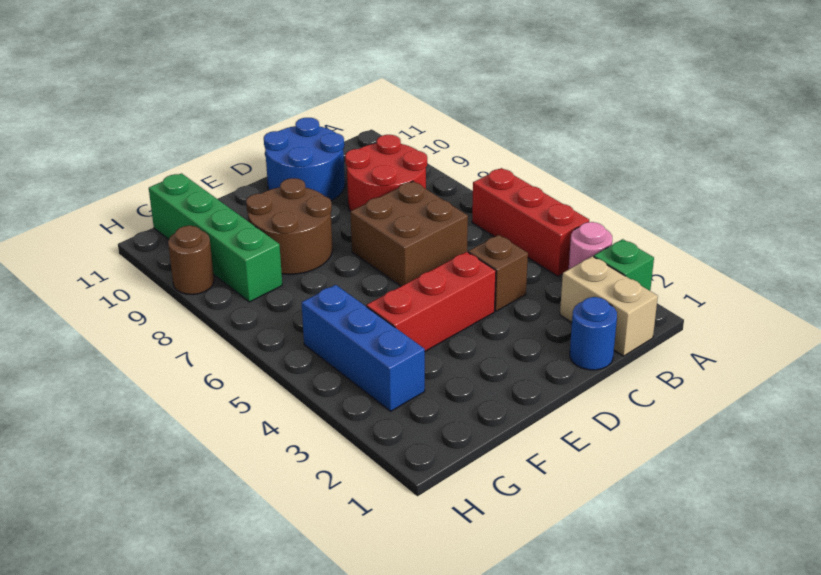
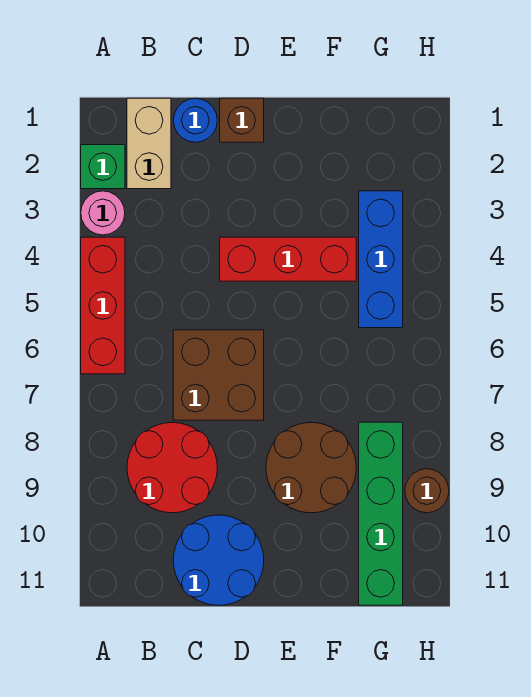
brown brick C4 level 1 -> brown brick D1 level 1

